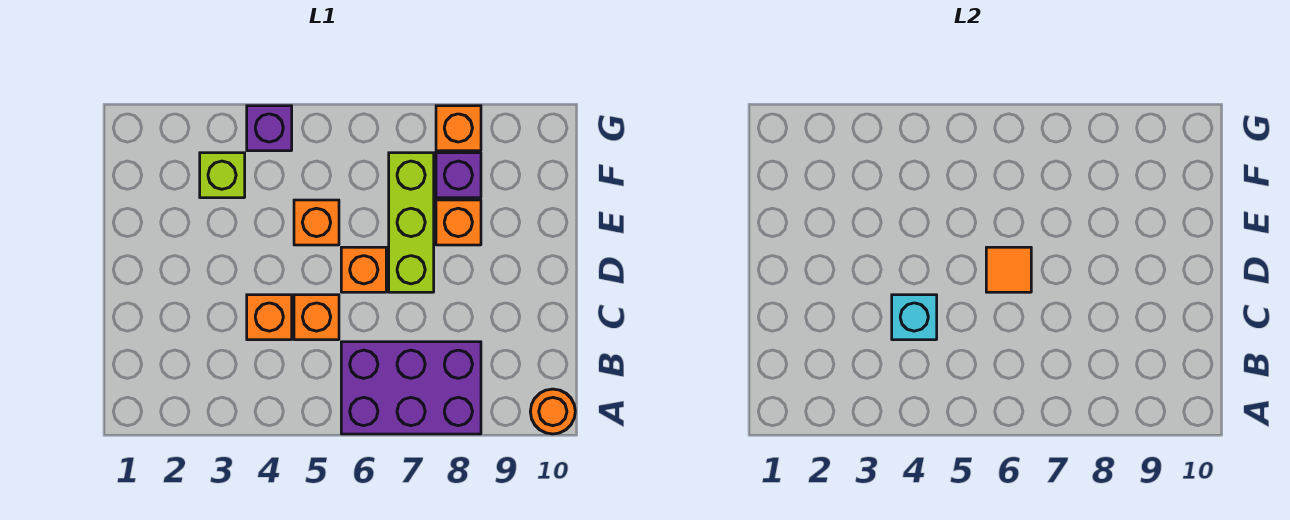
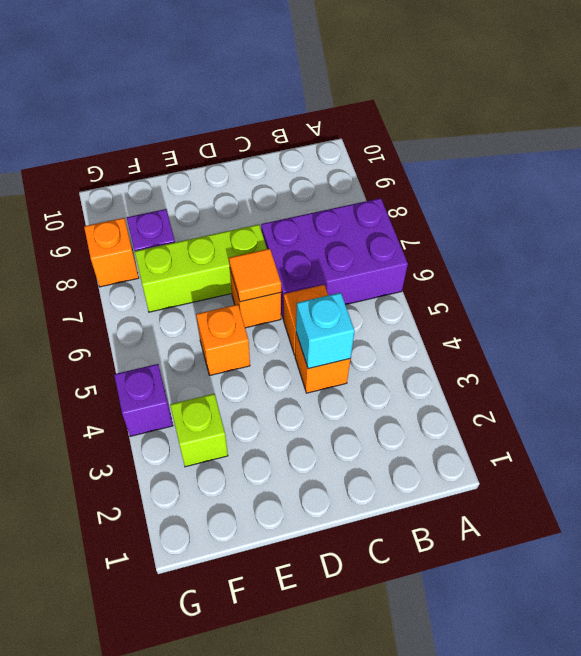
purple brick A6:B8 level 1 -> purple brick A6:C7 level 1
orange round brick A10 level 1 -> none
orange brick E8 level 1 -> none

